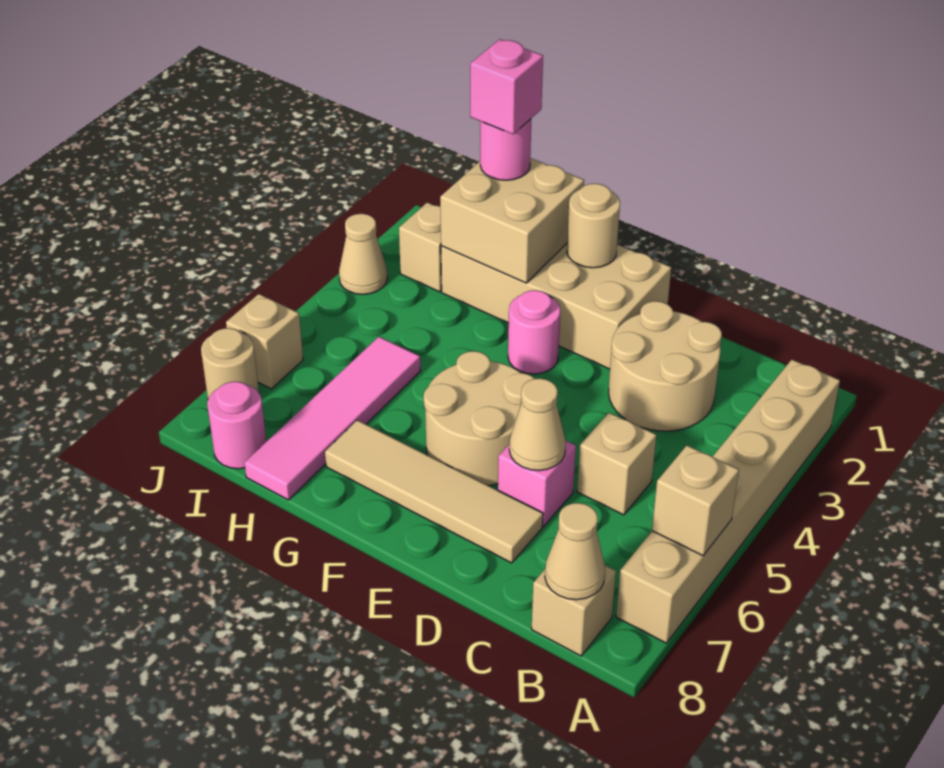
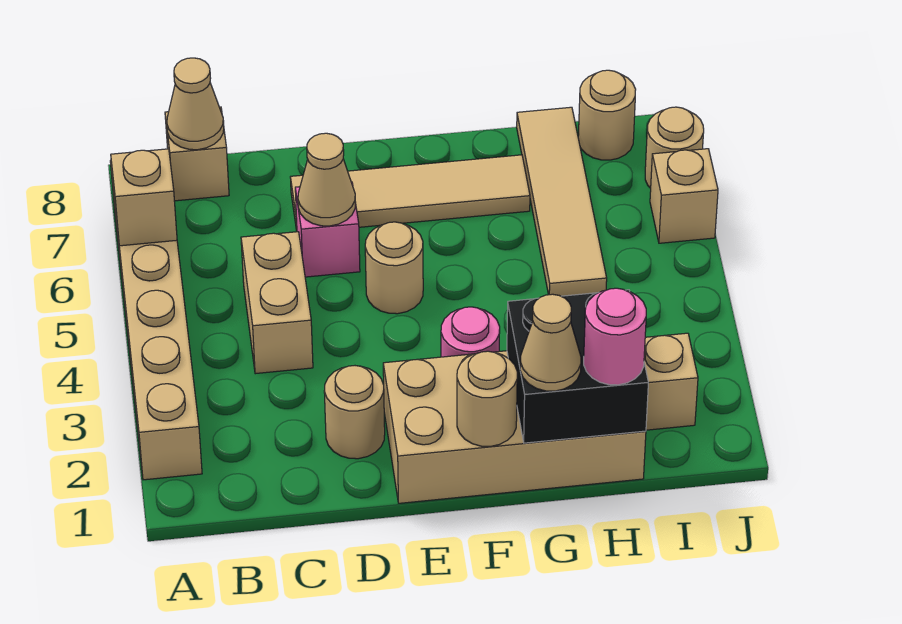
tan round brick C2:D3 level 1 -> tan round brick D2 level 1
tan brick C5 level 1 -> tan brick C4:C5 level 1
tan round brick E5:F6 level 1 -> tan round brick E5 level 1
tan brick G1:H2 level 2 -> black brick G1:H2 level 2
pink brick H1 level 4 -> none
pink tile H5:H8 level 1 -> tan tile H5:H8 level 1
pink round brick I8 level 1 -> tan round brick I8 level 1
tan cone J3 level 1 -> tan cone G1 level 3

